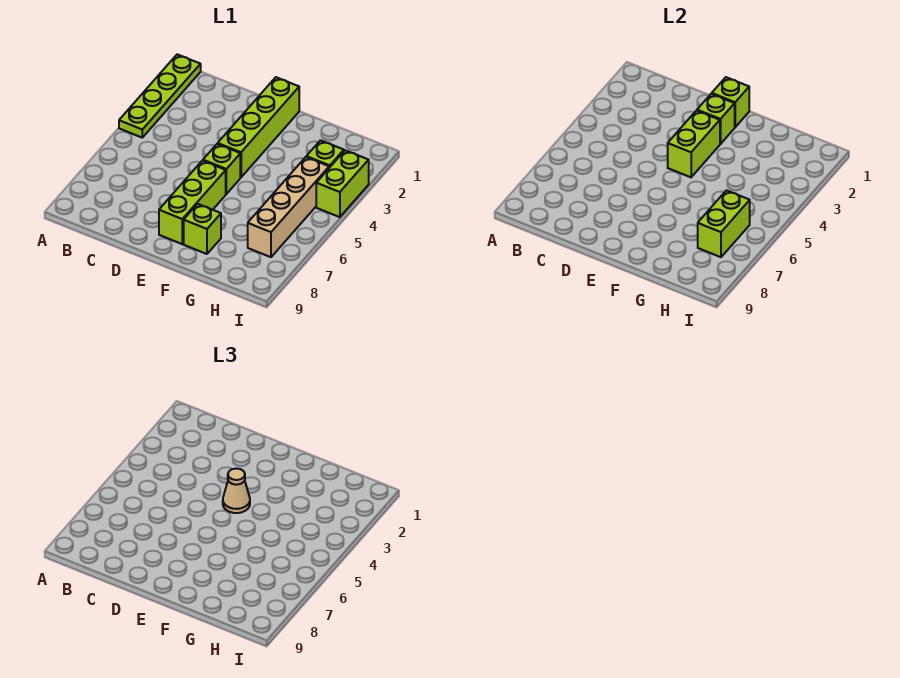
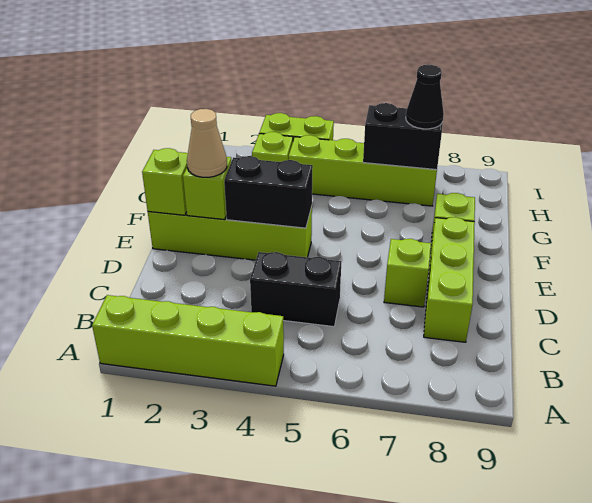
lime plate A1:A4 level 1 -> lime brick A1:A4 level 1
none -> black brick C4:C5 level 1
lime brick E3:E4 level 2 -> black brick E3:E4 level 2
tan cone E4 level 3 -> tan cone E2 level 3
lime brick E5 level 1 -> lime brick D7 level 1
lime brick E6:E8 level 1 -> lime brick C8:E8 level 1
tan brick H4:H7 level 1 -> lime brick H4:H7 level 1
lime brick H6:H7 level 2 -> black brick H6:H7 level 2
none -> black cone H7 level 3

